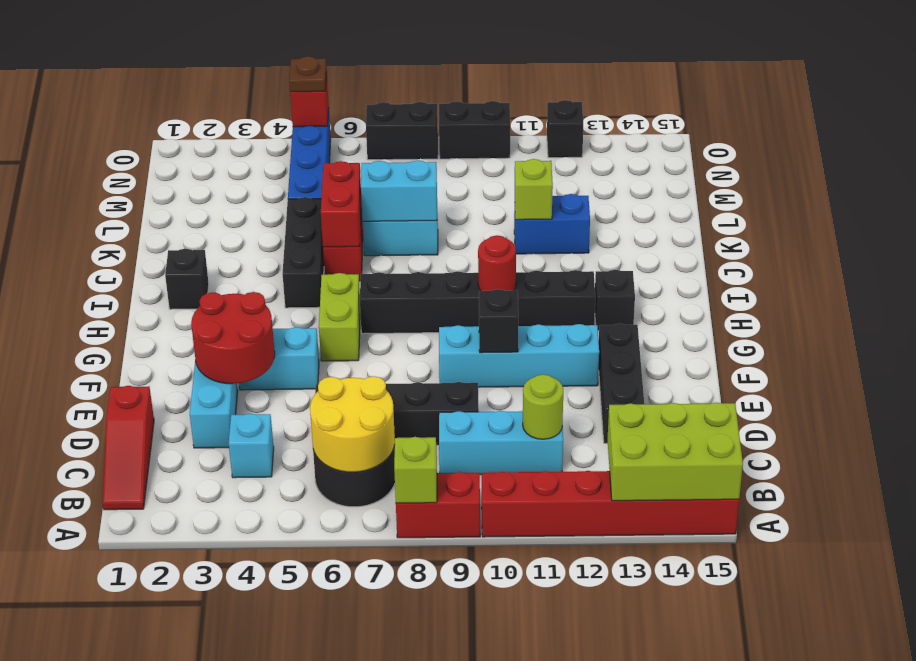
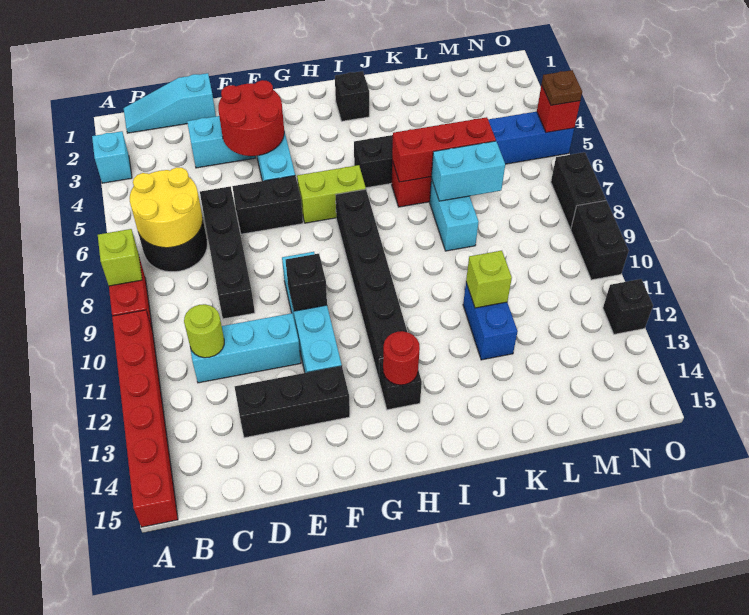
lime brick A13:B15 level 2 -> none
red slope B1:D1 level 1 top D -> cyan slope B1:D1 level 1 top D
cyan brick C4 level 1 -> cyan brick A3 level 1
cyan brick C9:C11 level 1 -> cyan brick C11:E11 level 1
none -> black brick E6:F6 level 1
red round brick H10 level 2 -> red round brick H13 level 2
red brick J6:K6 level 2 -> red brick J6:L6 level 2
cyan brick K7:K8 level 2 -> cyan brick K7:L7 level 2

